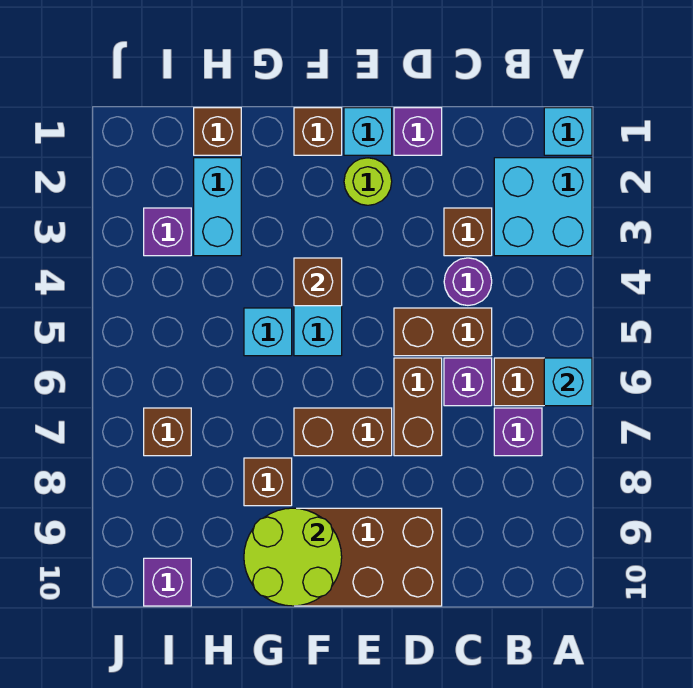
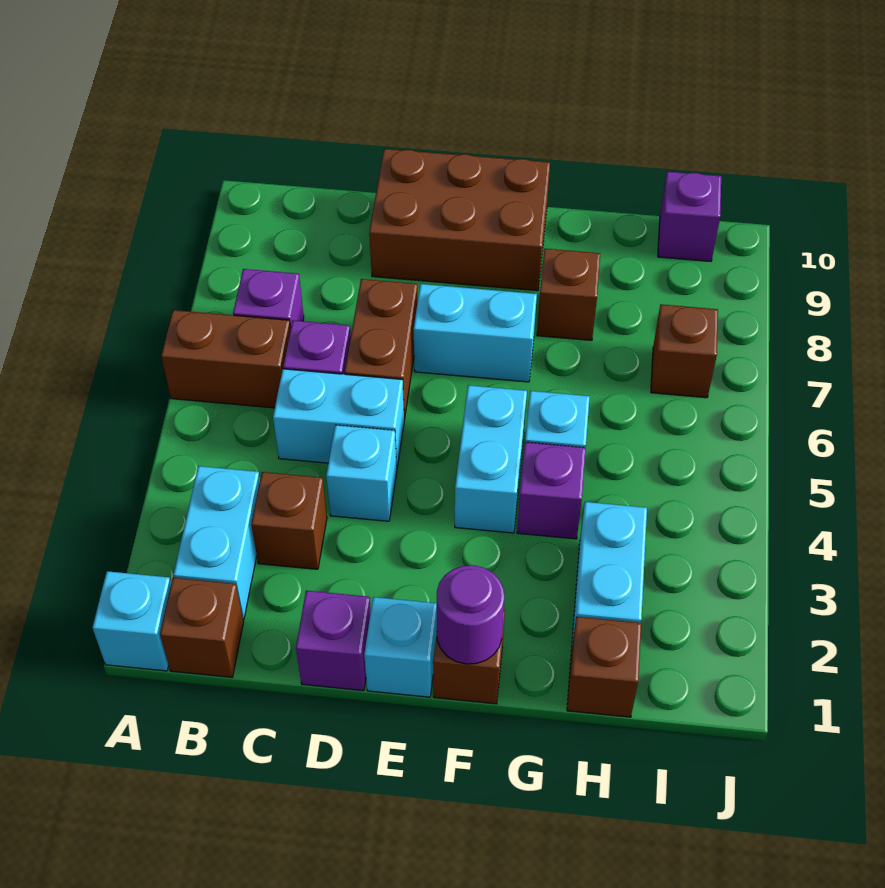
cyan brick A2:B3 level 1 -> cyan brick B2:B3 level 1
cyan brick A6 level 2 -> cyan brick D4 level 1
purple round brick C4 level 1 -> purple round brick F1 level 2
brown brick C5:D5 level 1 -> cyan brick C5:D5 level 1
lime round brick E2 level 1 -> none
brown brick E7:F7 level 1 -> cyan brick E7:F7 level 1
brown brick F4 level 2 -> brown brick B1 level 1
lime round brick F9:G10 level 2 -> none
purple brick I3 level 1 -> purple brick G4 level 1

